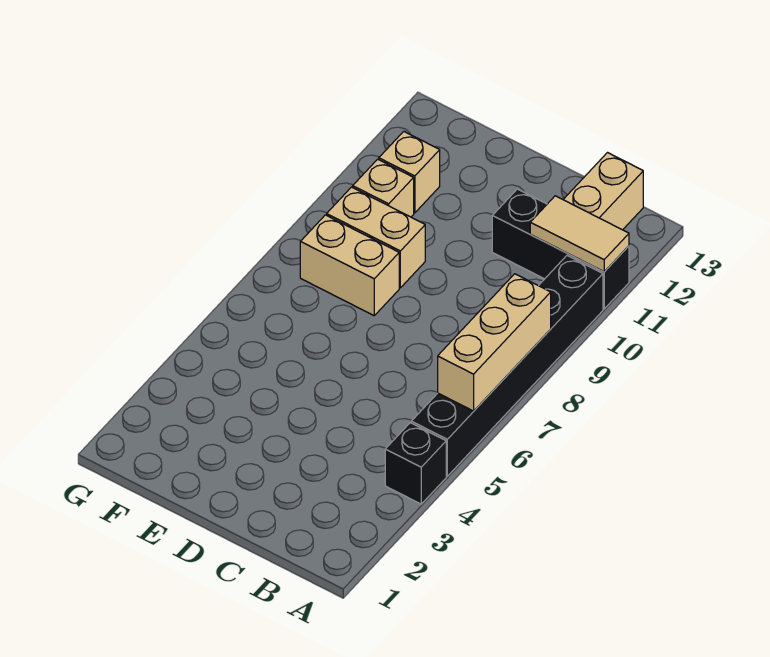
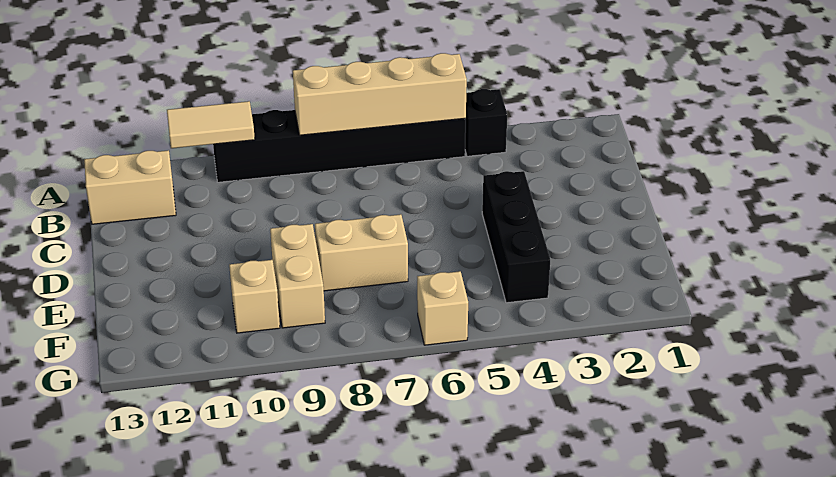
tan brick A6:A8 level 2 -> tan brick A5:A8 level 2
black brick A11:C11 level 1 -> black brick D4:F4 level 1
tan tile A11:B11 level 2 -> tan tile A10:A11 level 2
tan brick E8:F8 level 1 -> tan brick E7:E8 level 1
tan brick F11 level 1 -> tan brick G6 level 1

